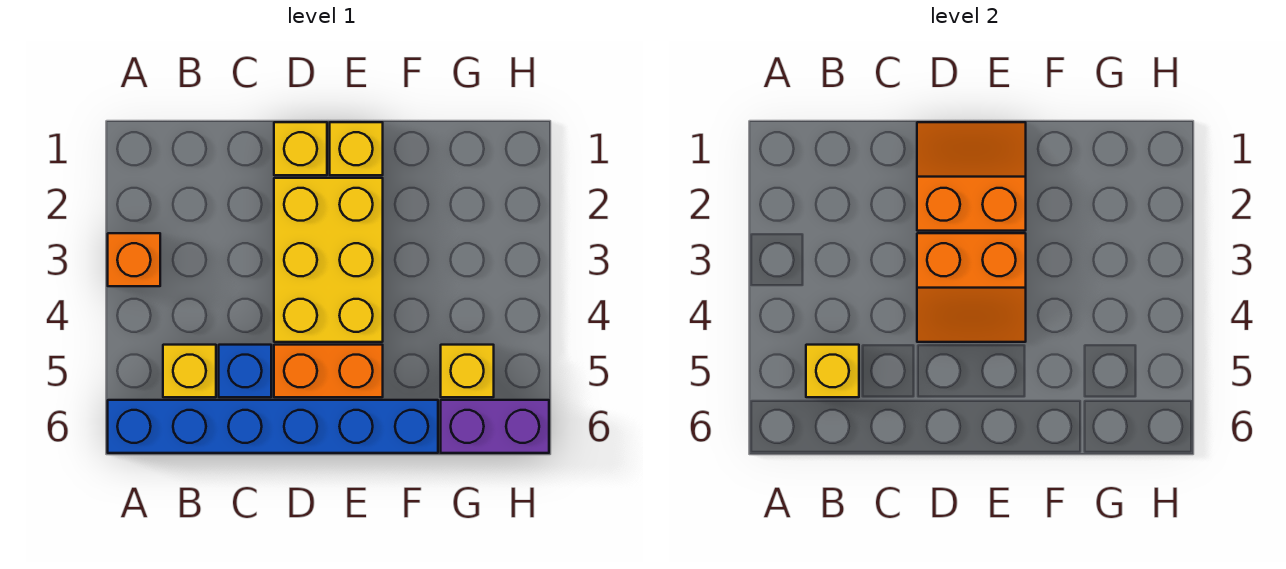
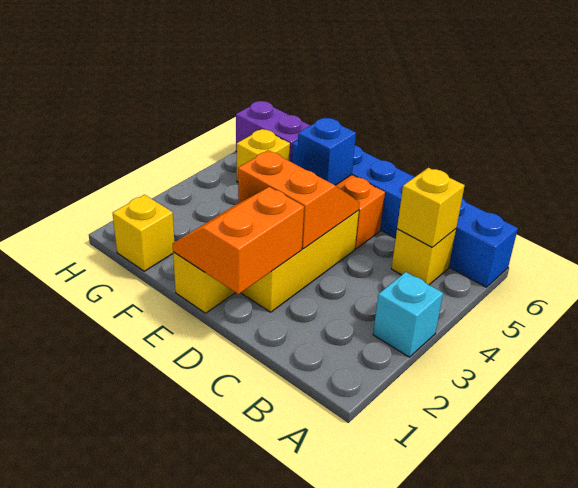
orange brick A3 level 1 -> cyan brick A3 level 1
blue brick C5 level 1 -> blue brick E5 level 2
yellow brick D1 level 1 -> yellow brick G1 level 1
orange slope D1:E2 level 2 top 2 -> orange slope D1:E2 level 2 top D

